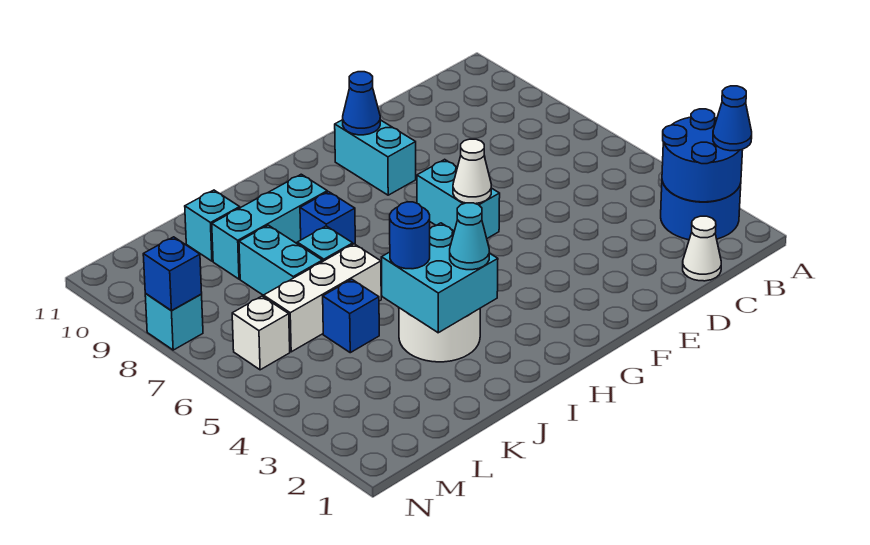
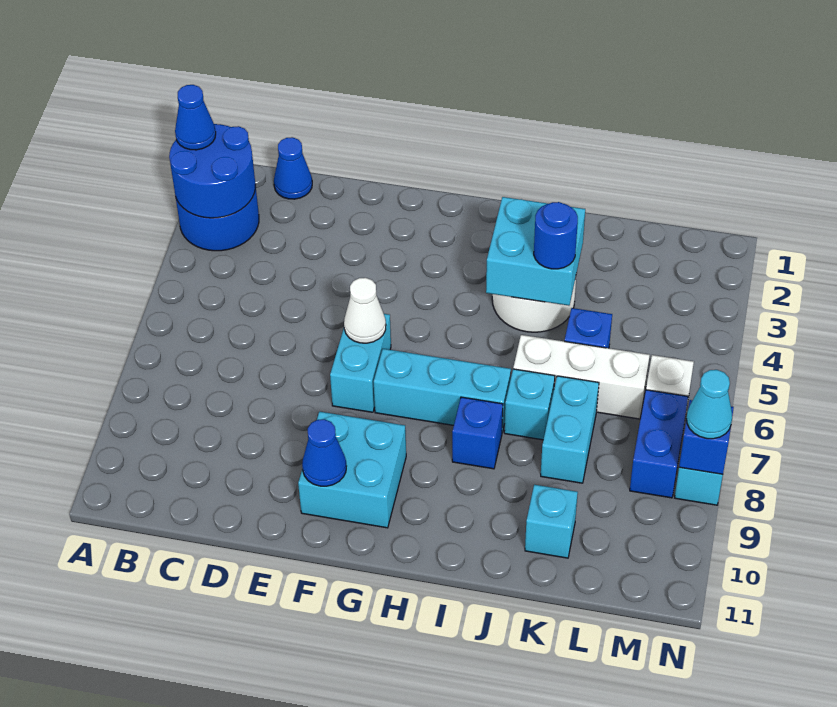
white cone C1 level 1 -> blue cone C1 level 1
cyan brick F9:F10 level 1 -> cyan brick F9:G10 level 1
cyan cone I3 level 3 -> cyan cone N8 level 3
cyan brick I9:K9 level 1 -> cyan brick G7:I7 level 1
none -> blue brick M7:M8 level 1

